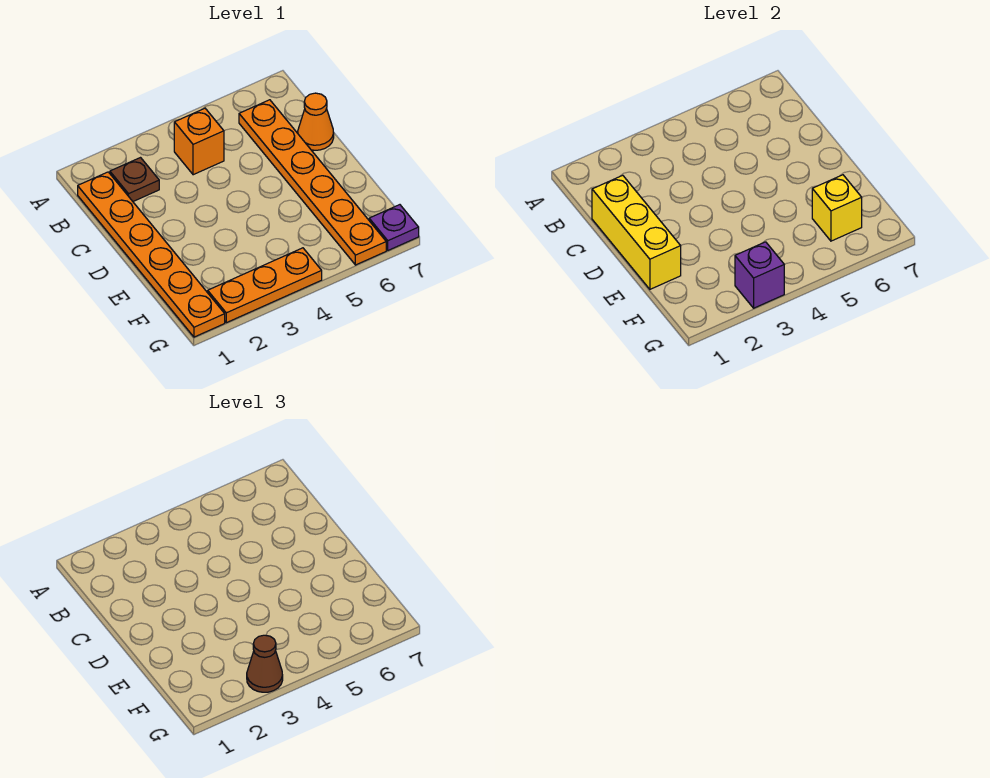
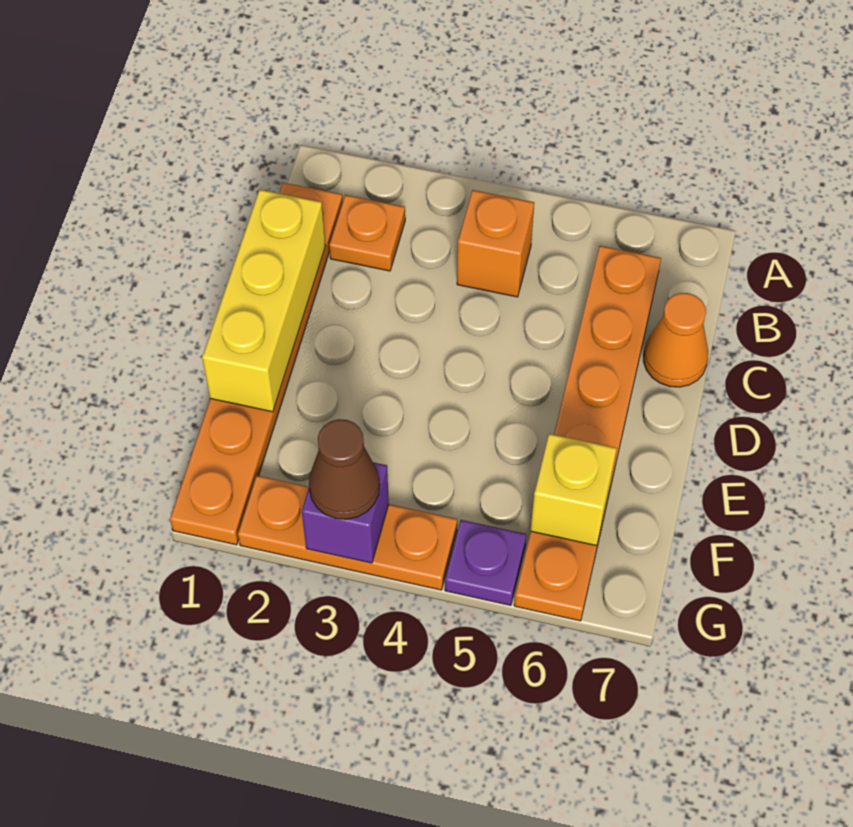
brown plate B2 level 1 -> orange plate B2 level 1
purple plate G7 level 1 -> purple plate G5 level 1

